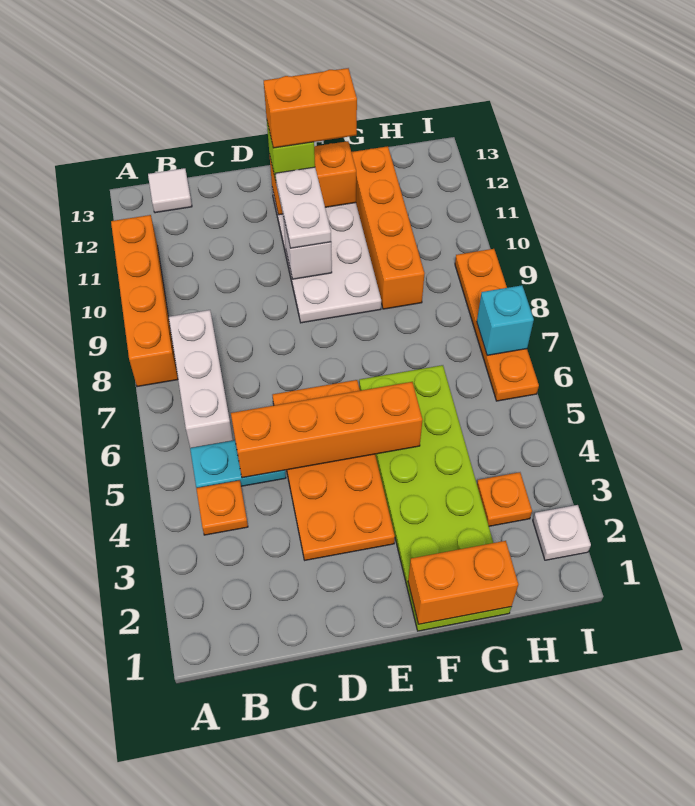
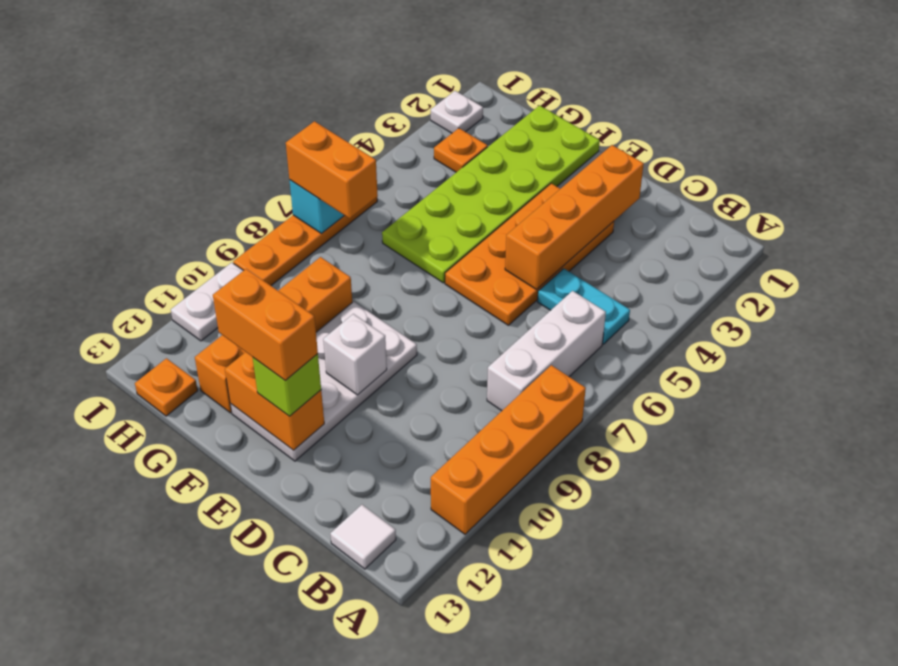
orange plate B4 level 1 -> orange plate H13 level 1
orange brick C5:F5 level 2 -> orange brick D2:D5 level 2
white plate E10:E11 level 3 -> white plate I10:I11 level 1
orange brick F1:G1 level 2 -> orange brick H7:I7 level 3

